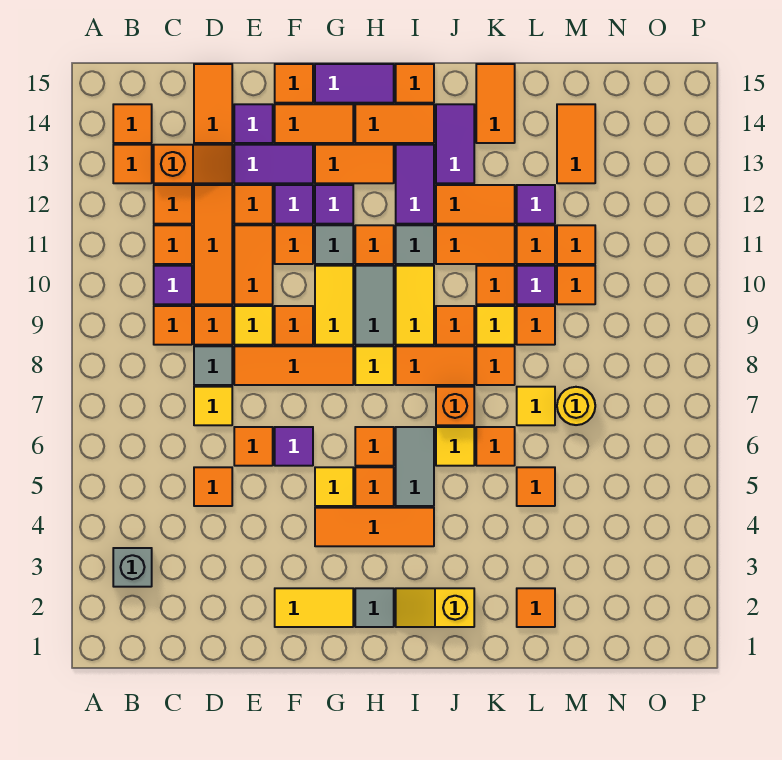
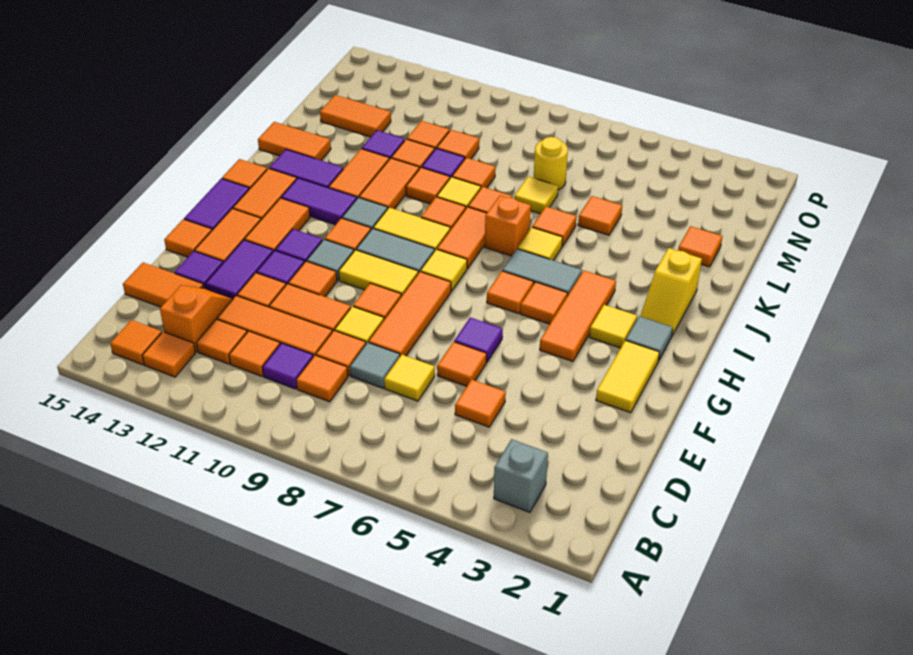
yellow tile G5 level 1 -> yellow tile H3 level 1

